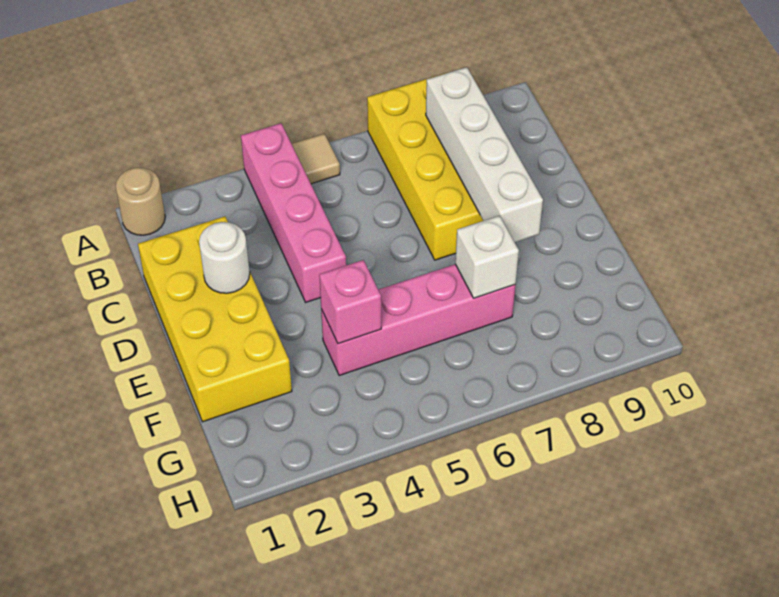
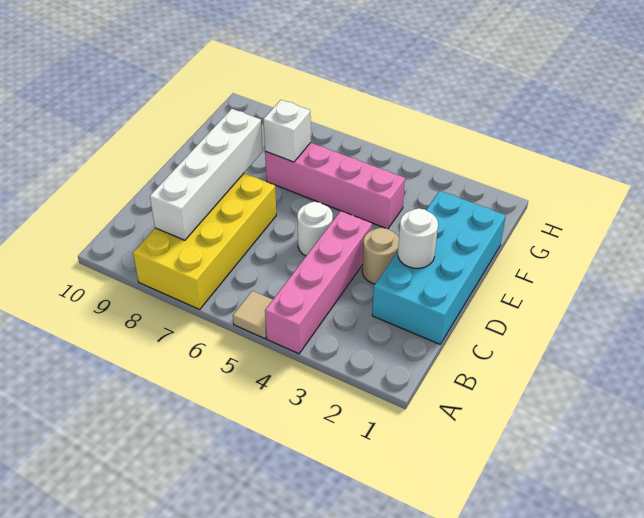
tan round brick A1 level 1 -> tan round brick D3 level 1
yellow brick C1:F2 level 1 -> cyan brick C1:F2 level 1
none -> white round brick D5 level 1
pink brick F4 level 2 -> none

